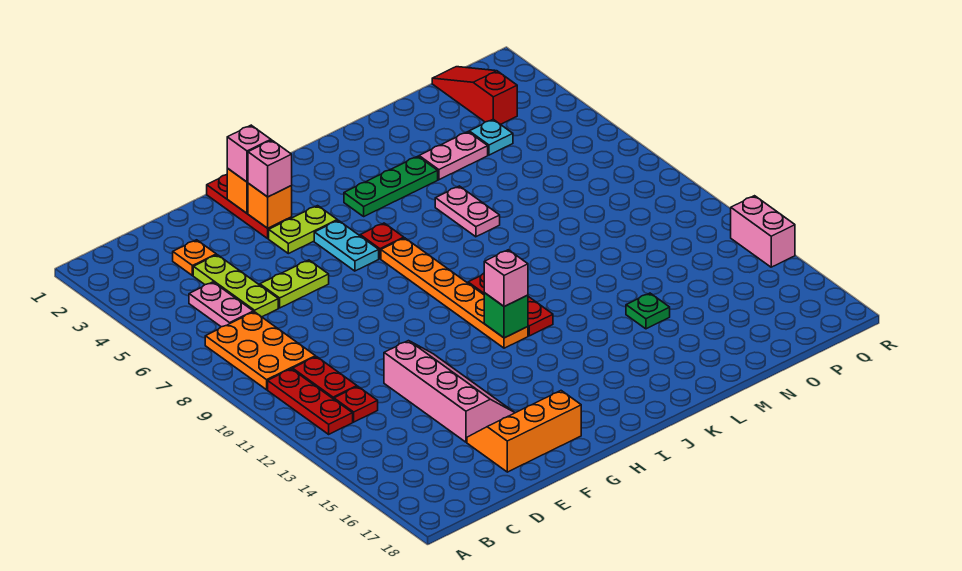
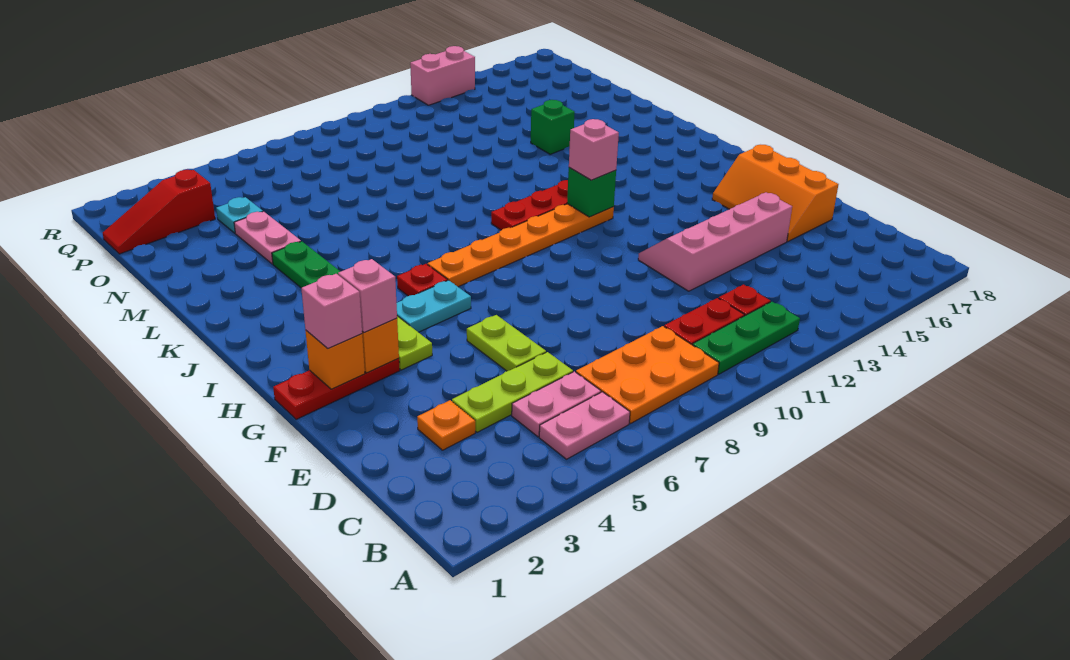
red plate B10:B12 level 1 -> green plate B10:B12 level 1
pink plate L6:L7 level 1 -> pink plate B5:B6 level 1
green plate M14 level 1 -> green brick M14 level 1

